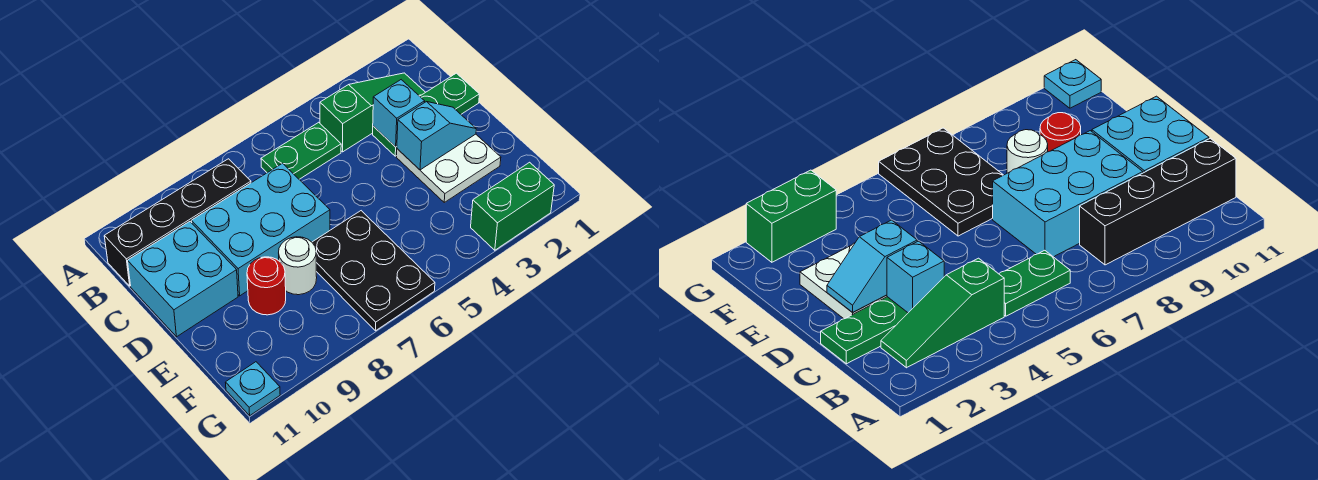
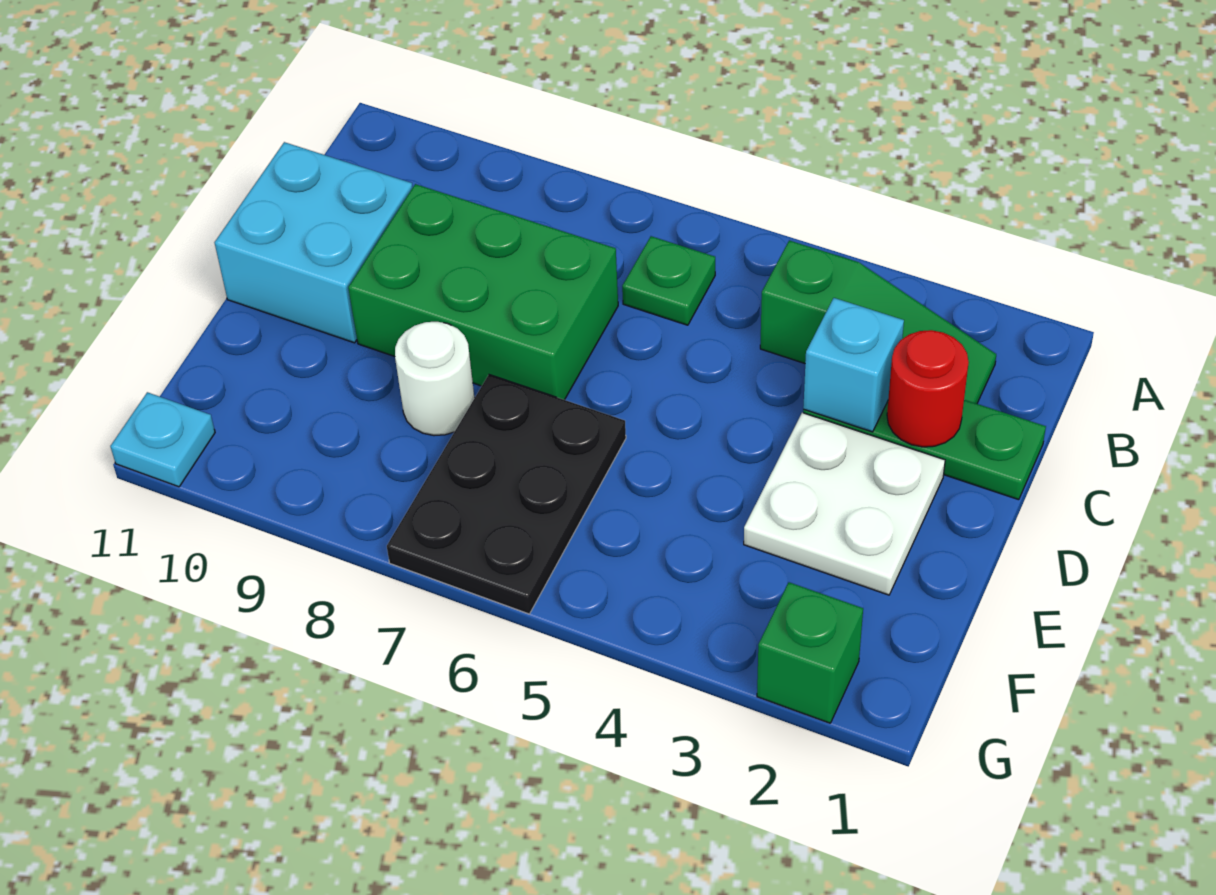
green plate B5:B6 level 1 -> green plate B6 level 1
black brick B8:B11 level 1 -> none
cyan brick C7:D9 level 1 -> green brick C7:D9 level 1
cyan slope D2:D3 level 2 top 3 -> none
red round brick E9 level 1 -> red round brick C2 level 2
green brick G2:G3 level 1 -> green brick G2 level 1

